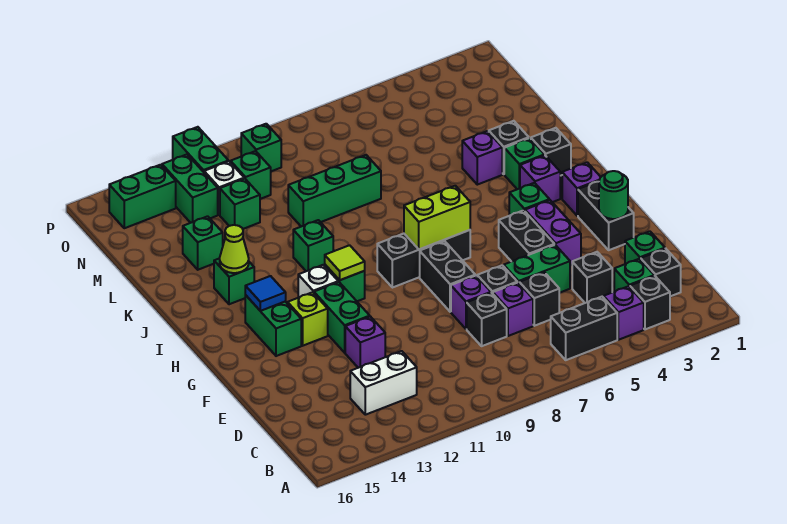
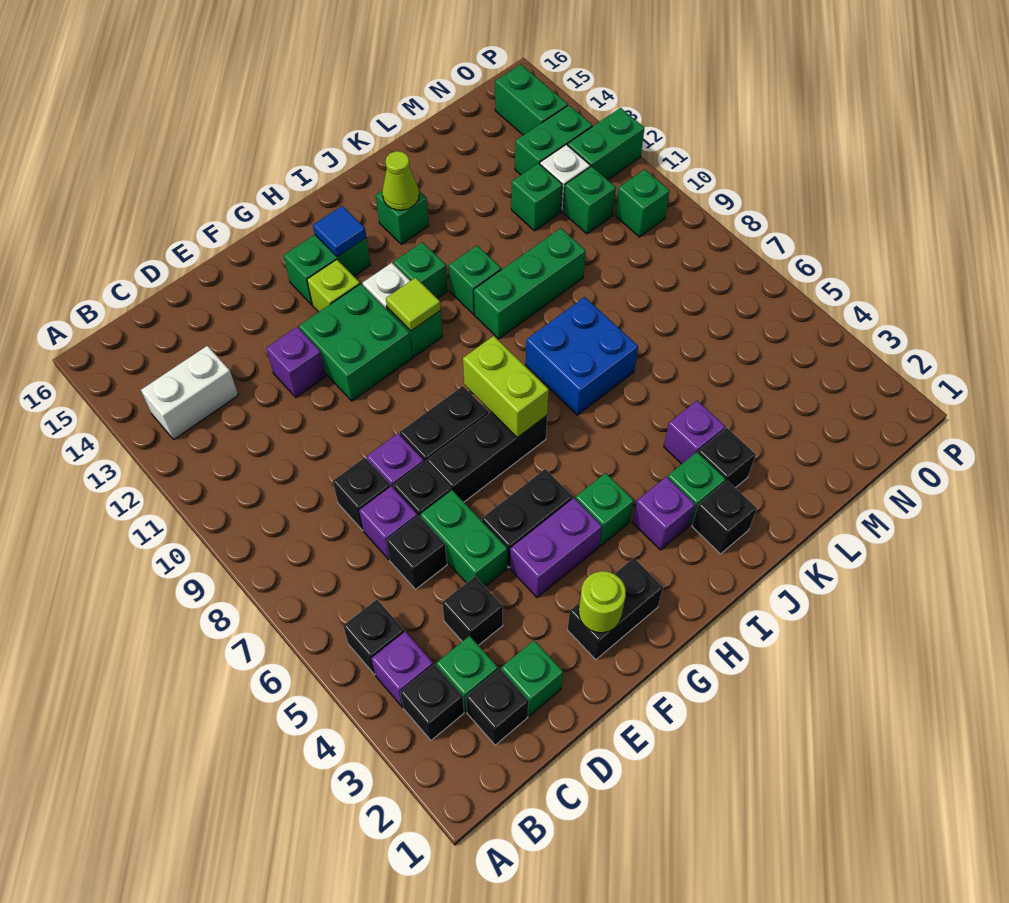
black brick B5:B6 level 1 -> black brick B5 level 1
white brick C12:C13 level 1 -> white brick B13:C13 level 1
green round brick F2 level 2 -> lime round brick F2 level 2
green brick F12:G12 level 1 -> green brick F11:G12 level 1
purple brick H2 level 1 -> none
black brick H7:H9 level 1 -> black brick F7:H7 level 1
none -> blue brick J7:K8 level 1
green brick L8:L10 level 1 -> green brick J10:L10 level 1
green brick L14 level 1 -> green brick I12 level 1

